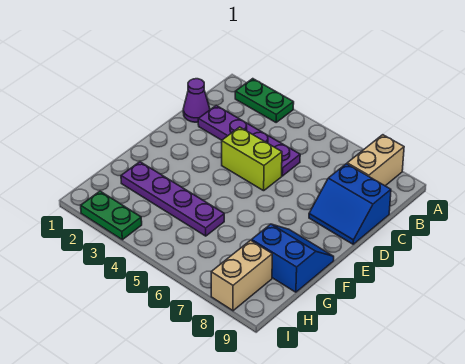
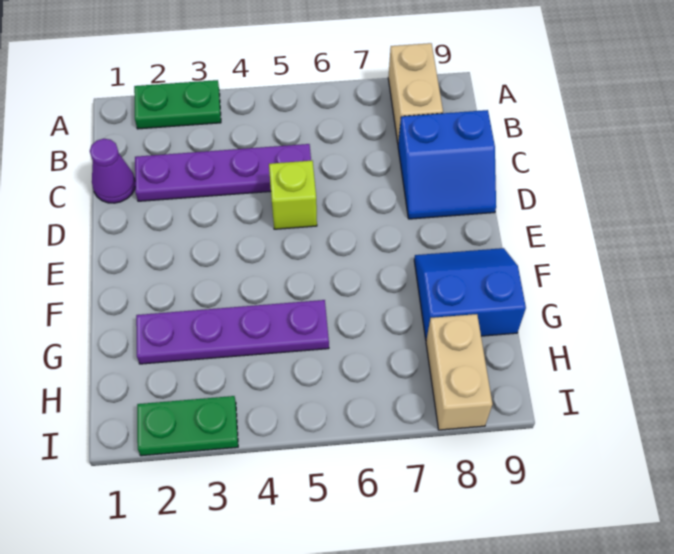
lime brick D4:D5 level 1 -> lime brick D5 level 1

